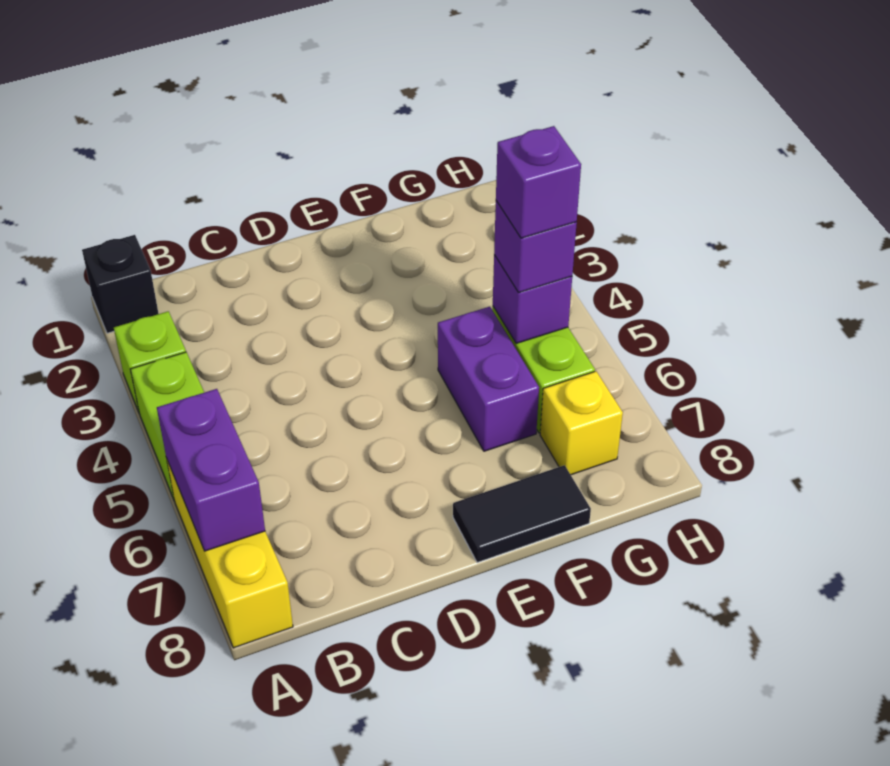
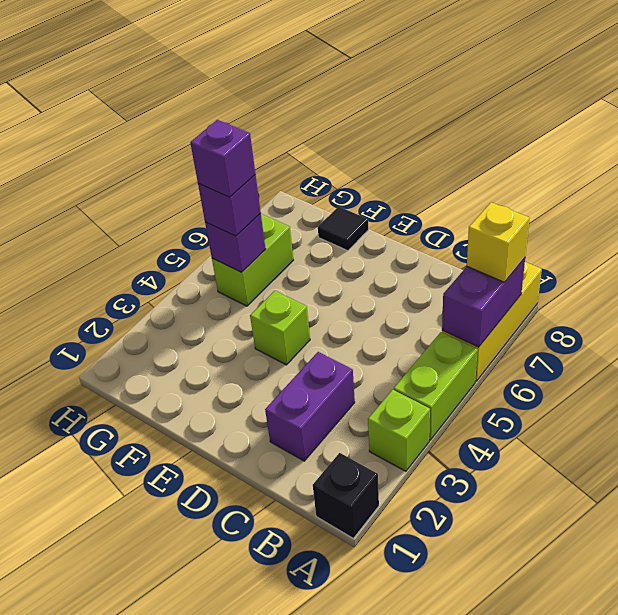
none -> lime brick E4 level 1
black tile E8:F8 level 1 -> black tile F8 level 1
purple brick F5:F6 level 1 -> purple brick C2:C3 level 1
yellow brick G7 level 1 -> yellow brick A7 level 3

